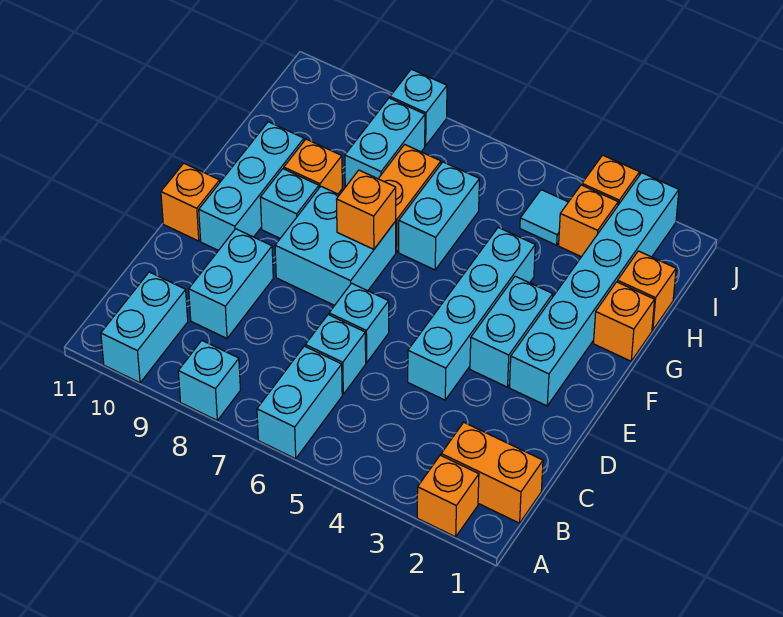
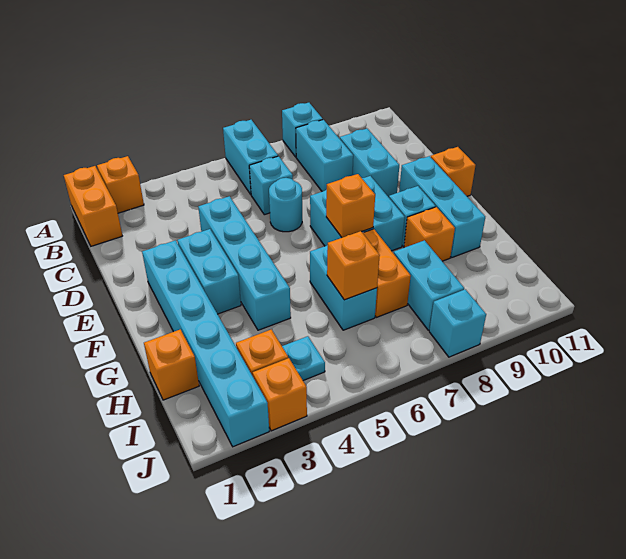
cyan brick A10:B10 level 1 -> cyan brick B8:C8 level 1
orange brick B1:B2 level 1 -> orange brick A1:B1 level 1
cyan brick D6 level 1 -> cyan round brick D6 level 1
orange brick G1 level 1 -> orange brick H6 level 2
cyan tile I4 level 1 -> cyan plate I4 level 1

